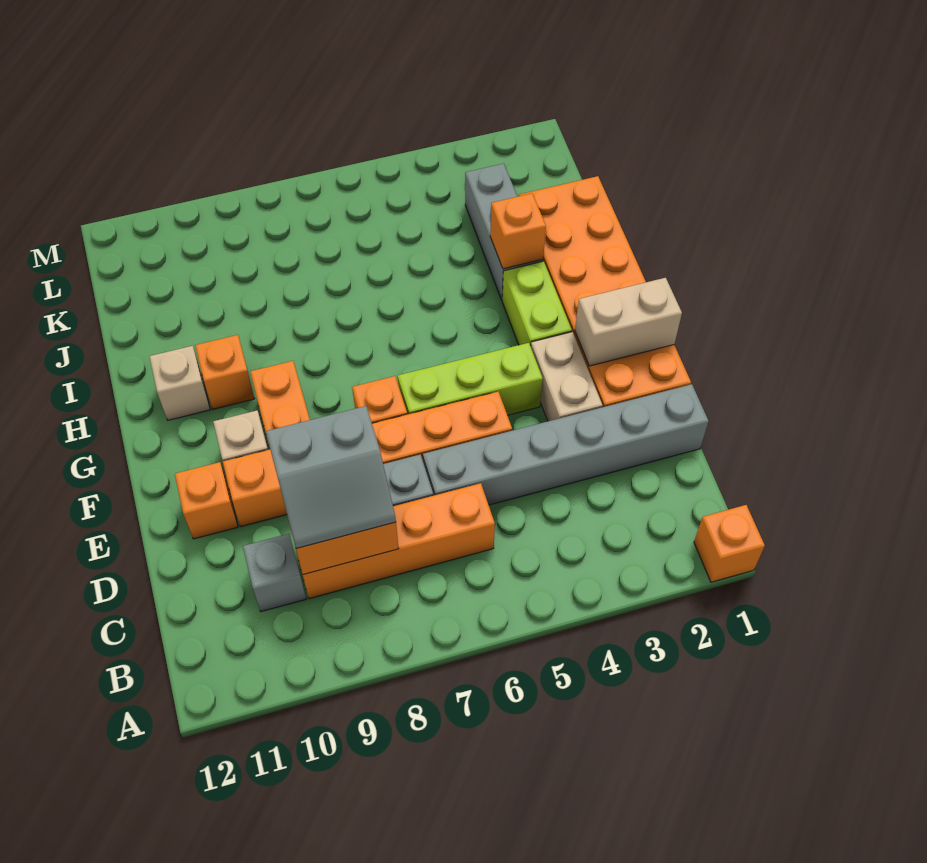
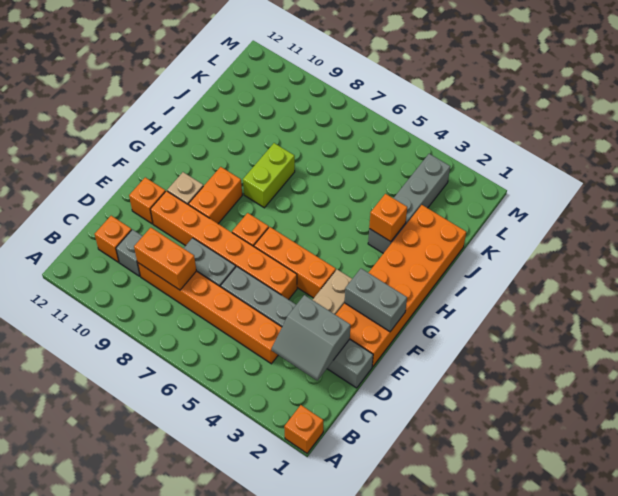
orange brick C6:C9 level 1 -> orange brick C4:C9 level 1
grey slope C8:D9 level 3 top D -> grey slope C2:D3 level 2 top D
tan brick F1:F2 level 2 -> grey brick F1:F2 level 2
lime brick F4:F6 level 1 -> orange brick F4:F6 level 1
lime brick G3:H3 level 1 -> lime brick H8:I8 level 1
orange brick H10 level 1 -> orange brick C11 level 1
tan brick H11 level 1 -> none
grey brick I3:K3 level 1 -> grey brick I3:L3 level 1

